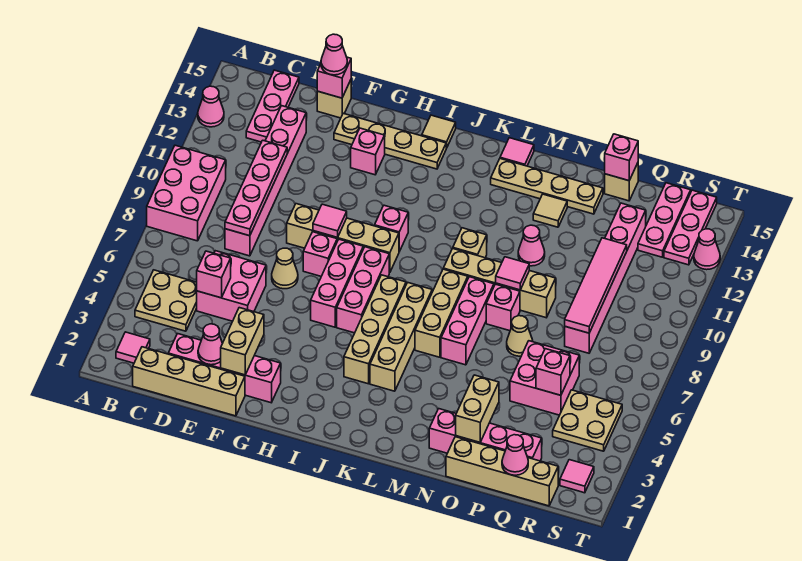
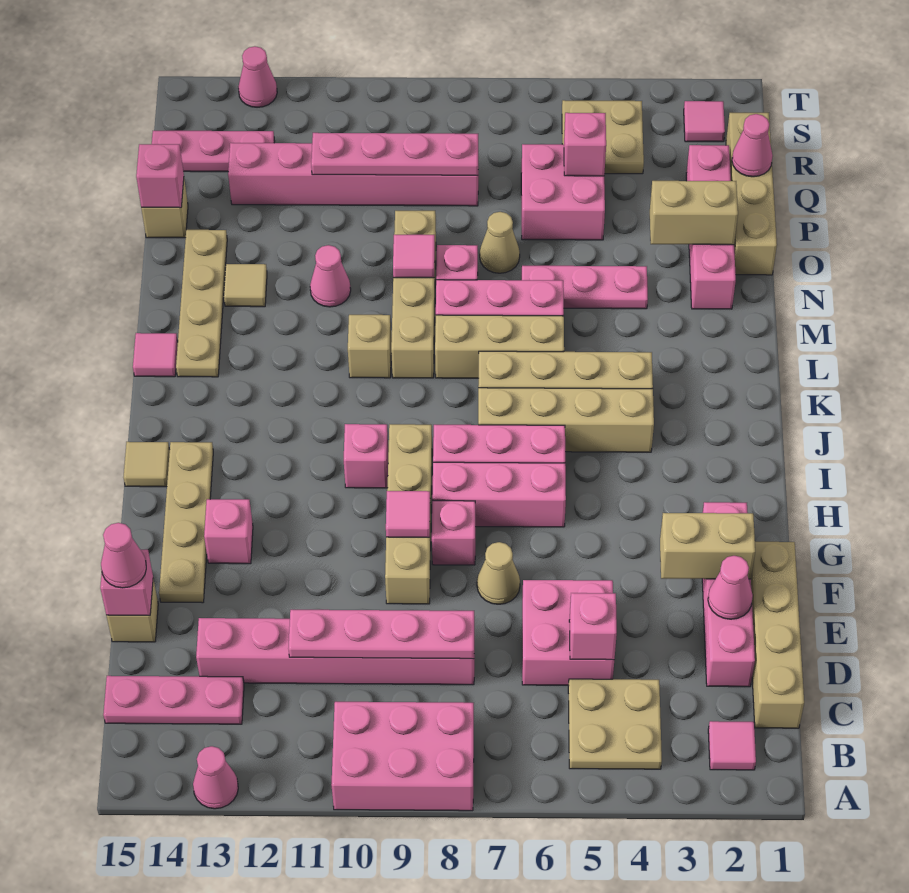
pink tile Q8:Q11 level 2 -> pink plate Q8:Q11 level 2
pink plate S13:S15 level 1 -> pink plate N4:N6 level 1

